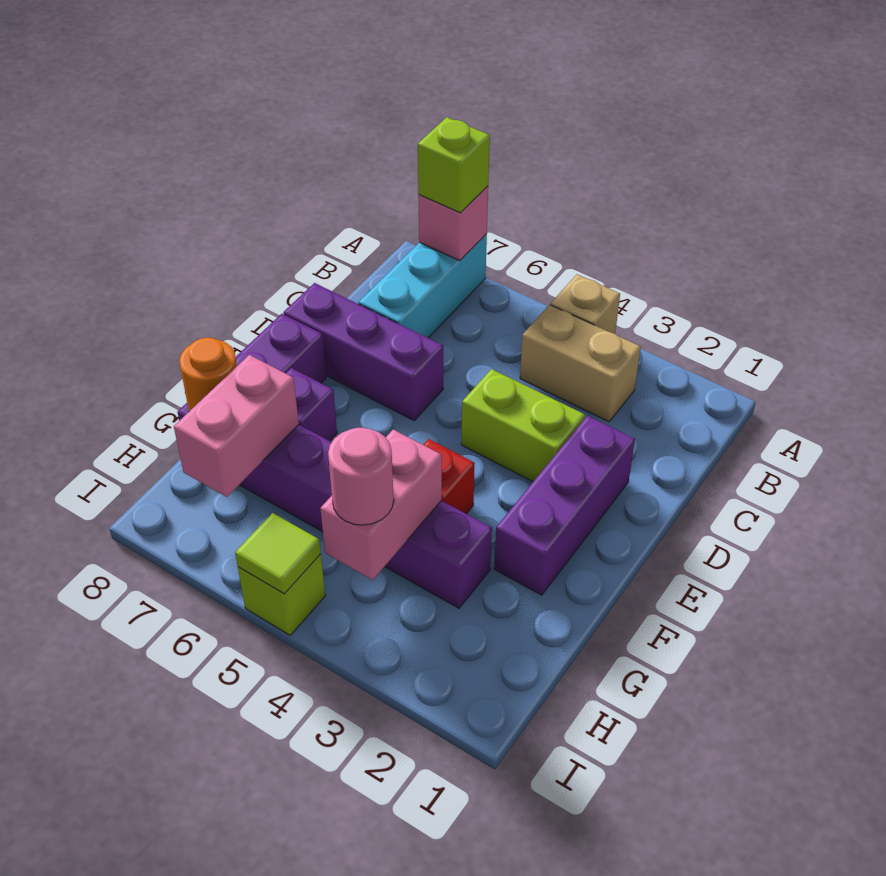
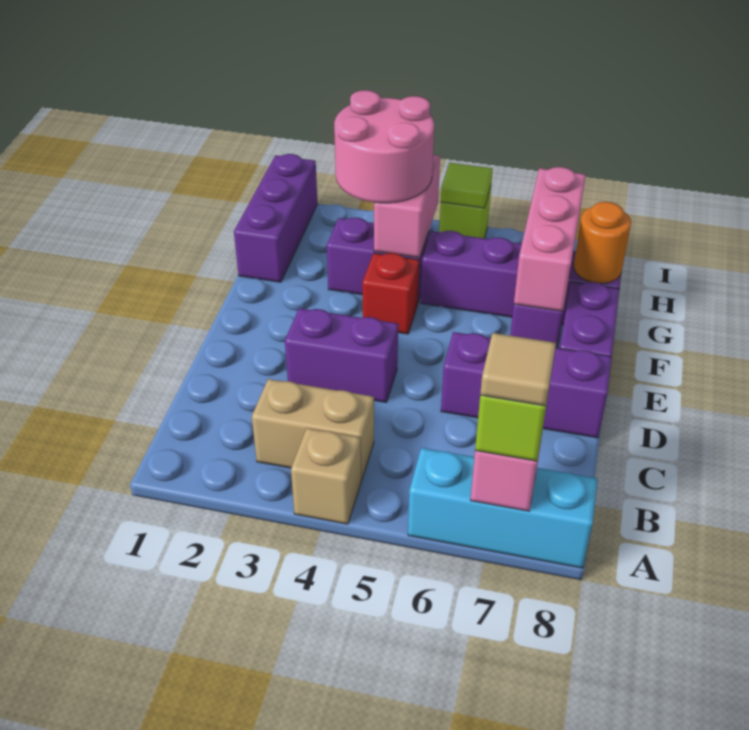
cyan brick A7:C7 level 1 -> cyan brick A6:A8 level 1
none -> tan tile A7 level 4
purple brick D2:F2 level 1 -> purple brick G1:I1 level 1
lime brick D3:D4 level 1 -> purple brick D3:D4 level 1
pink brick G7:H7 level 2 -> pink brick F7:H7 level 2
pink round brick H4 level 3 -> pink round brick G3:H4 level 3

